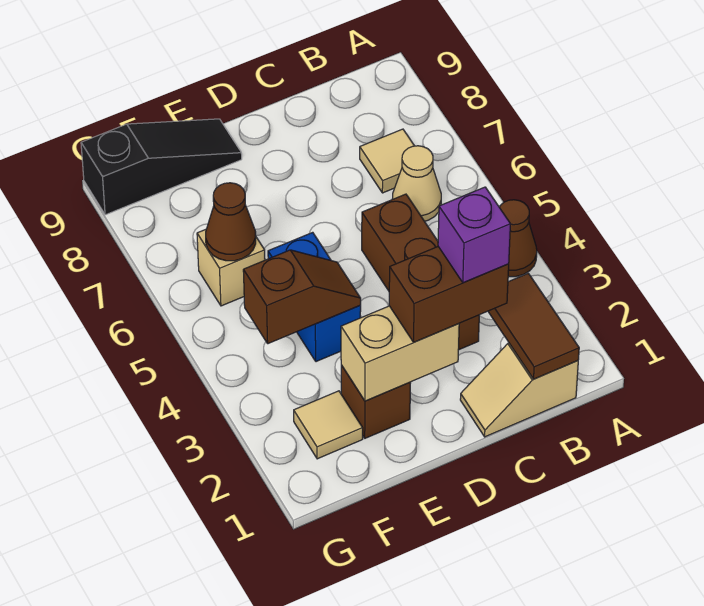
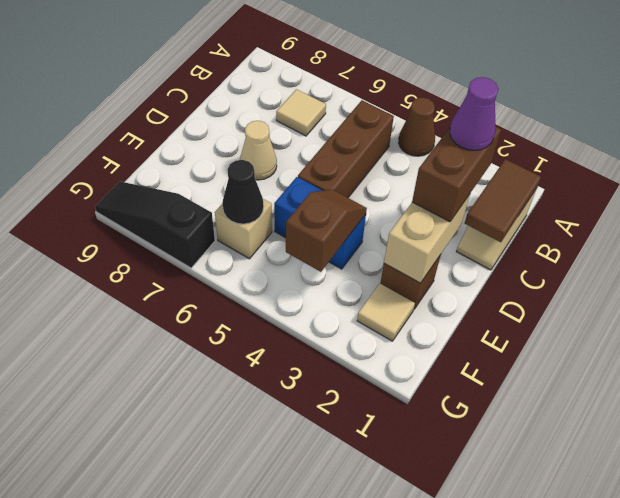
brown tile B1:B2 level 2 -> brown tile B1:C1 level 2
tan cone B6 level 1 -> tan cone D7 level 1
purple brick C2 level 4 -> purple cone C2 level 4
brown brick C3:C5 level 1 -> brown brick B5:D5 level 1
black slope E9:G9 level 1 top G -> black slope G7:G9 level 1 top 7
brown cone F6 level 2 -> black cone F6 level 2

